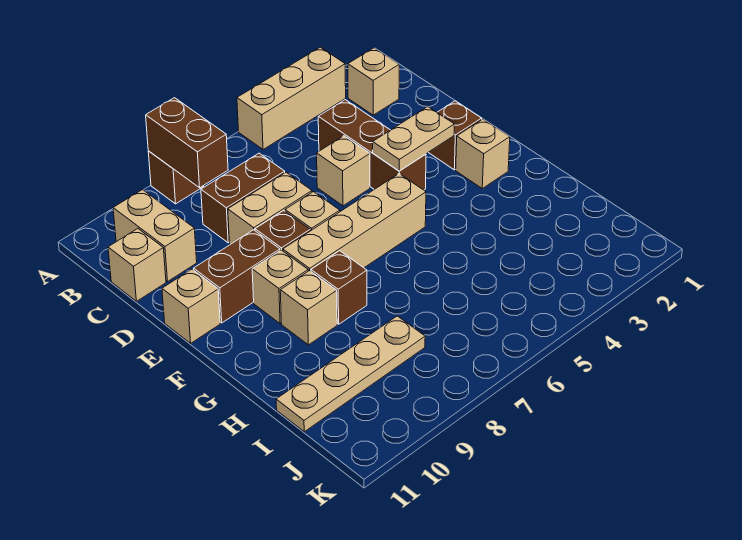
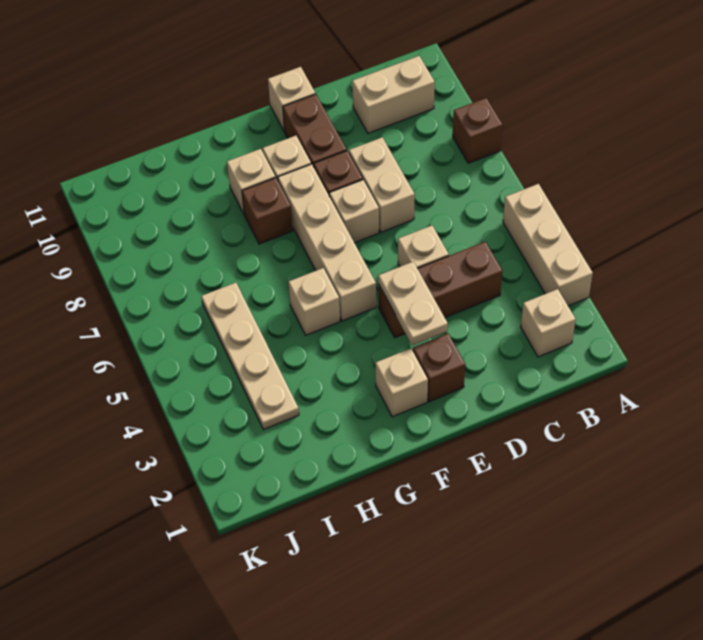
brown brick A8:B8 level 2 -> none
brown brick C7:C8 level 1 -> none
tan brick C11 level 1 -> tan brick G5 level 1
tan plate I8:I11 level 1 -> tan plate I3:I6 level 1

